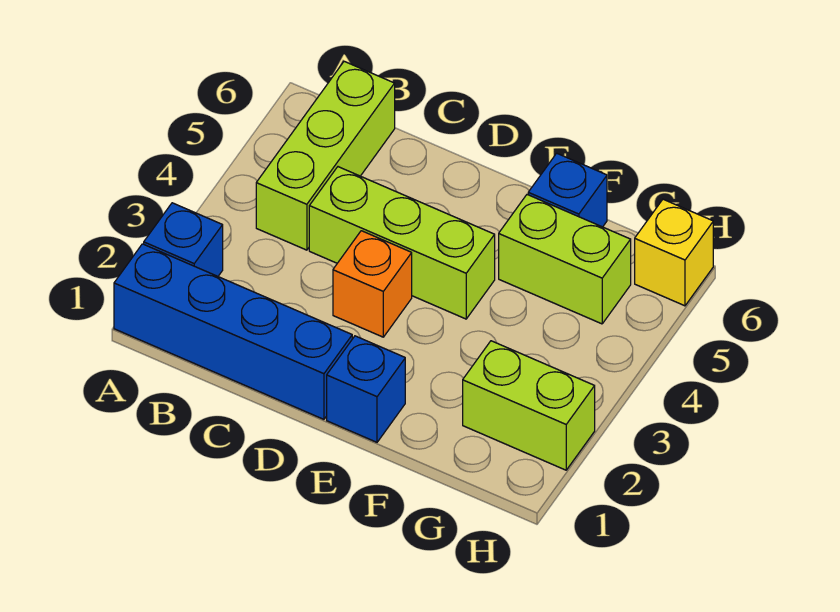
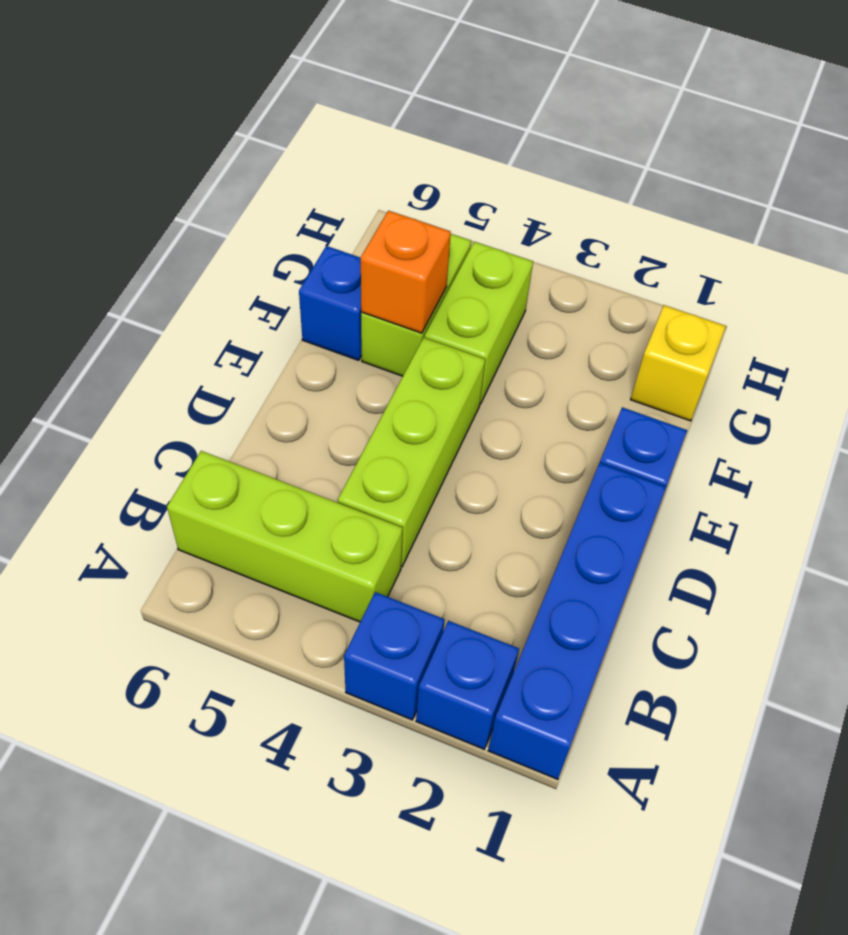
none -> blue brick A3 level 1
orange brick D3 level 1 -> orange brick F5 level 2
lime brick G2:H2 level 1 -> lime brick F4:G4 level 1
yellow brick H6 level 1 -> yellow brick G1 level 1

